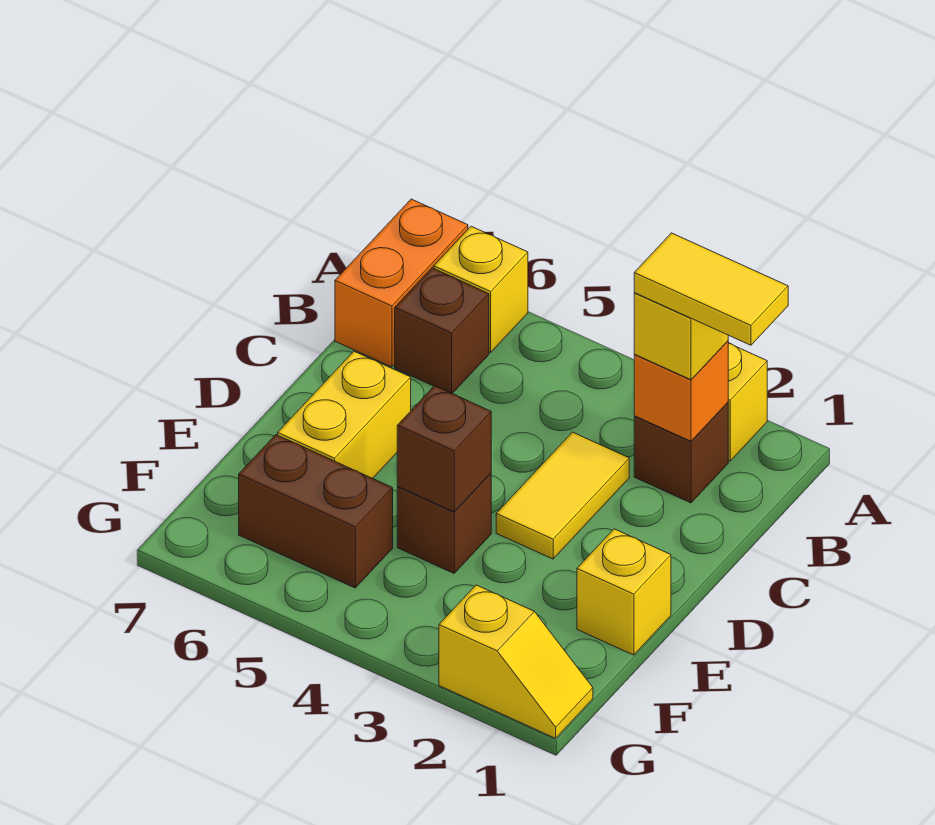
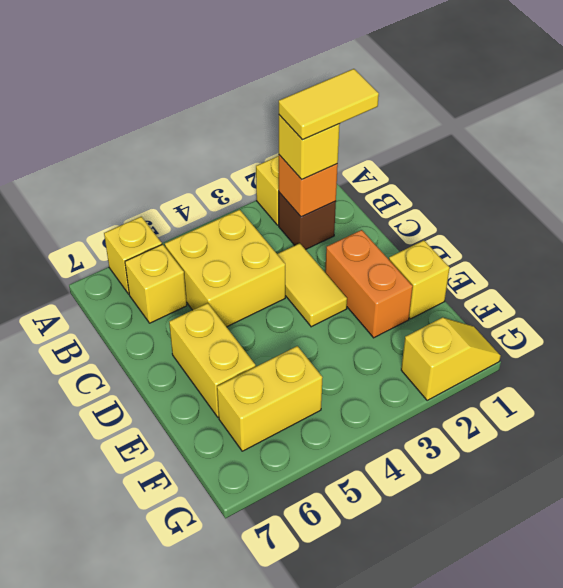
orange brick A7:B7 level 1 -> orange brick D2:E2 level 1
none -> yellow brick B4:C5 level 1
brown brick B6 level 1 -> yellow brick B6 level 1
brown brick E4 level 1 -> none
brown brick E4 level 2 -> none
brown brick F5:F6 level 1 -> yellow brick F5:F6 level 1

